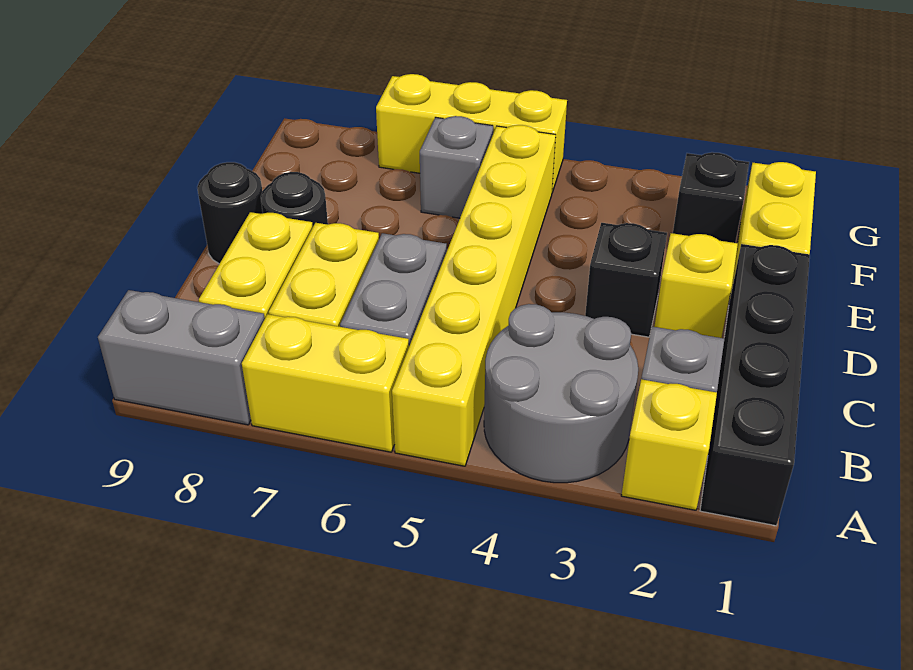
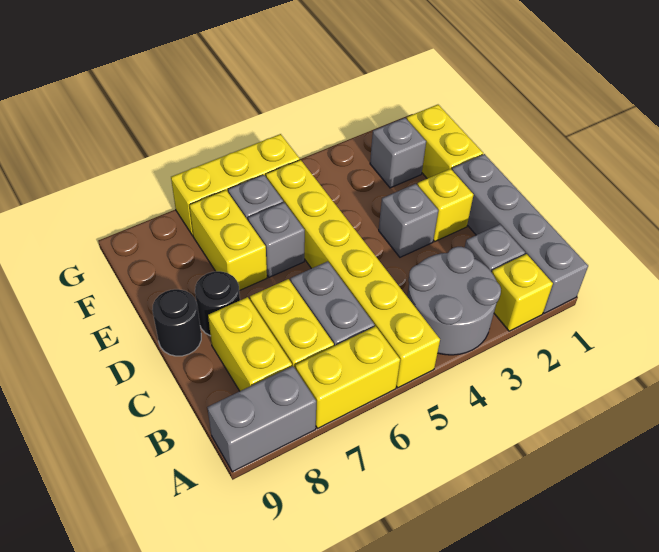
black brick A1:D1 level 1 -> grey brick A1:D1 level 1
black brick D3 level 1 -> grey brick D3 level 1
none -> grey brick E6 level 1
none -> yellow brick E7:F7 level 1
black brick F2 level 1 -> grey brick F2 level 1

